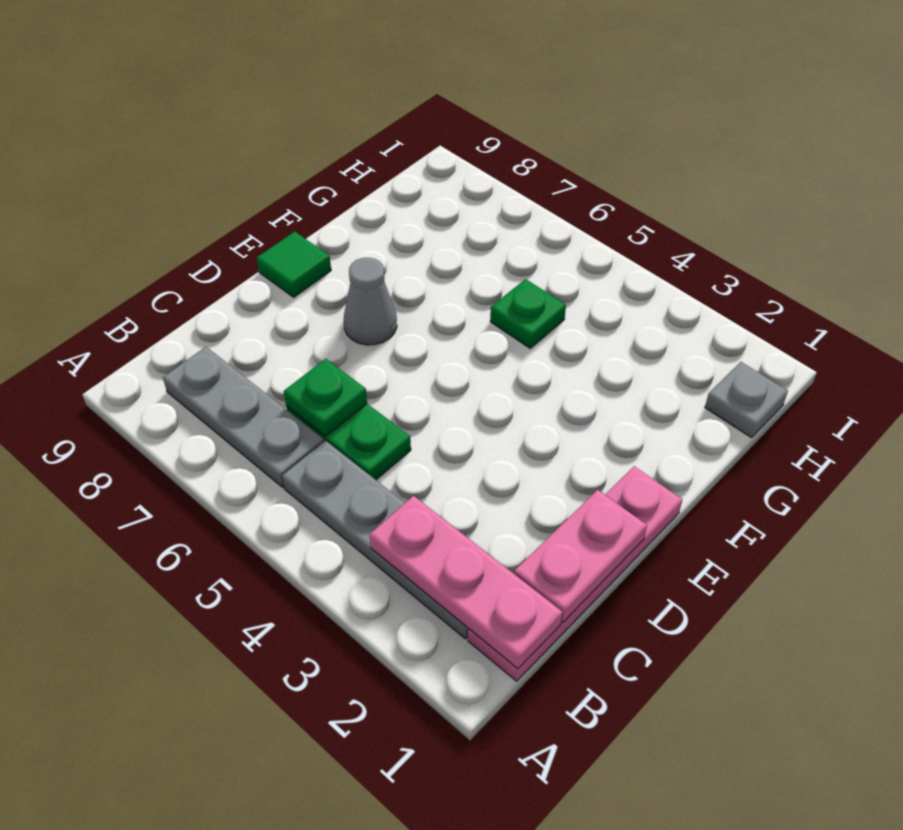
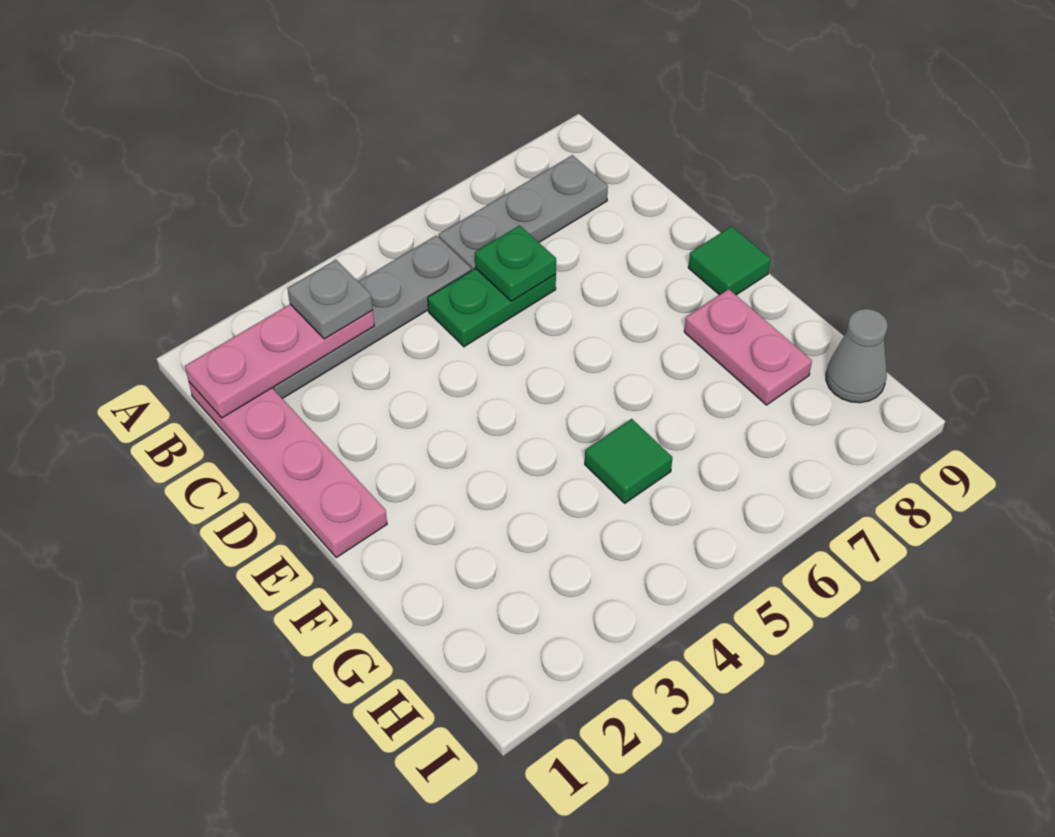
pink plate C1:D1 level 2 -> pink plate F8:G8 level 1
grey cone E7 level 1 -> grey cone H9 level 1
green plate G5 level 1 -> green tile G5 level 1
grey plate H1 level 1 -> grey plate B3 level 3

